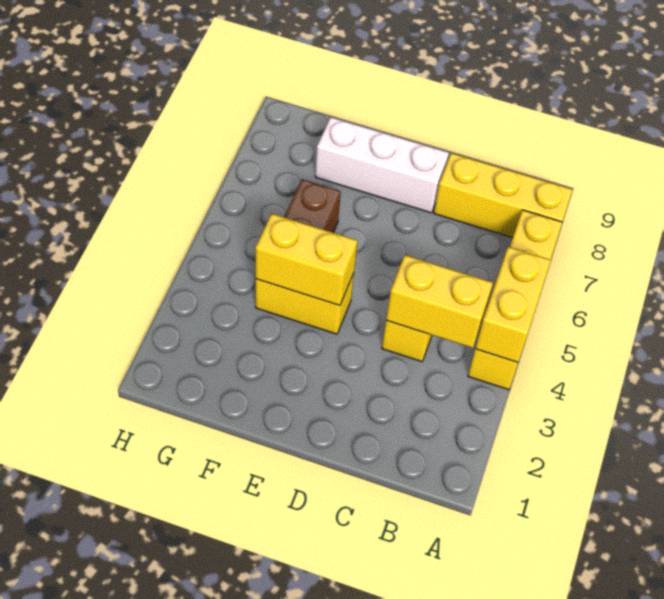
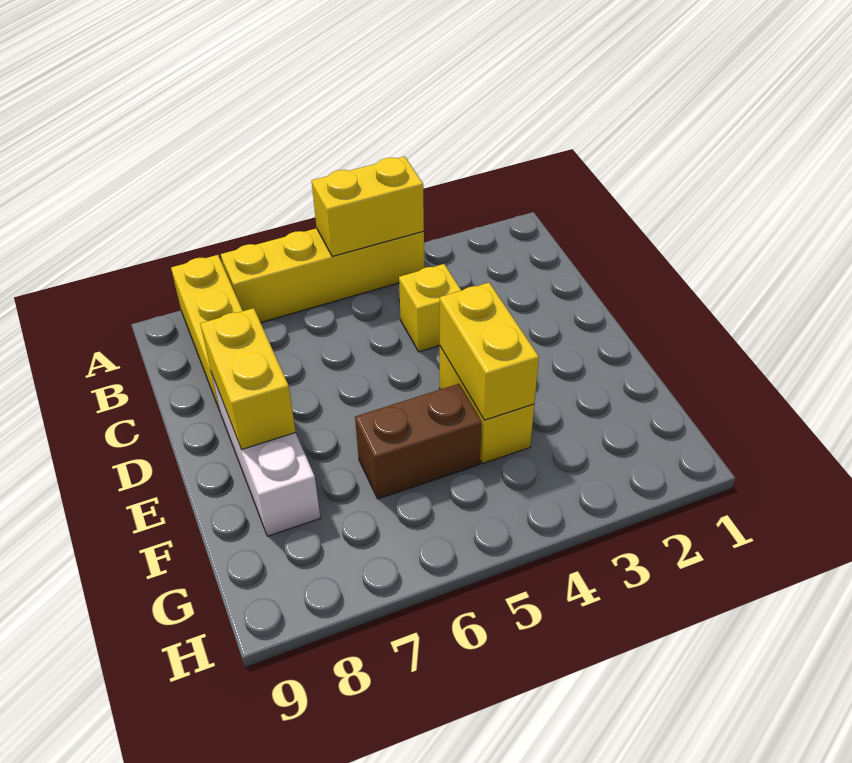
yellow brick B4:C4 level 2 -> yellow brick D8:E8 level 2

